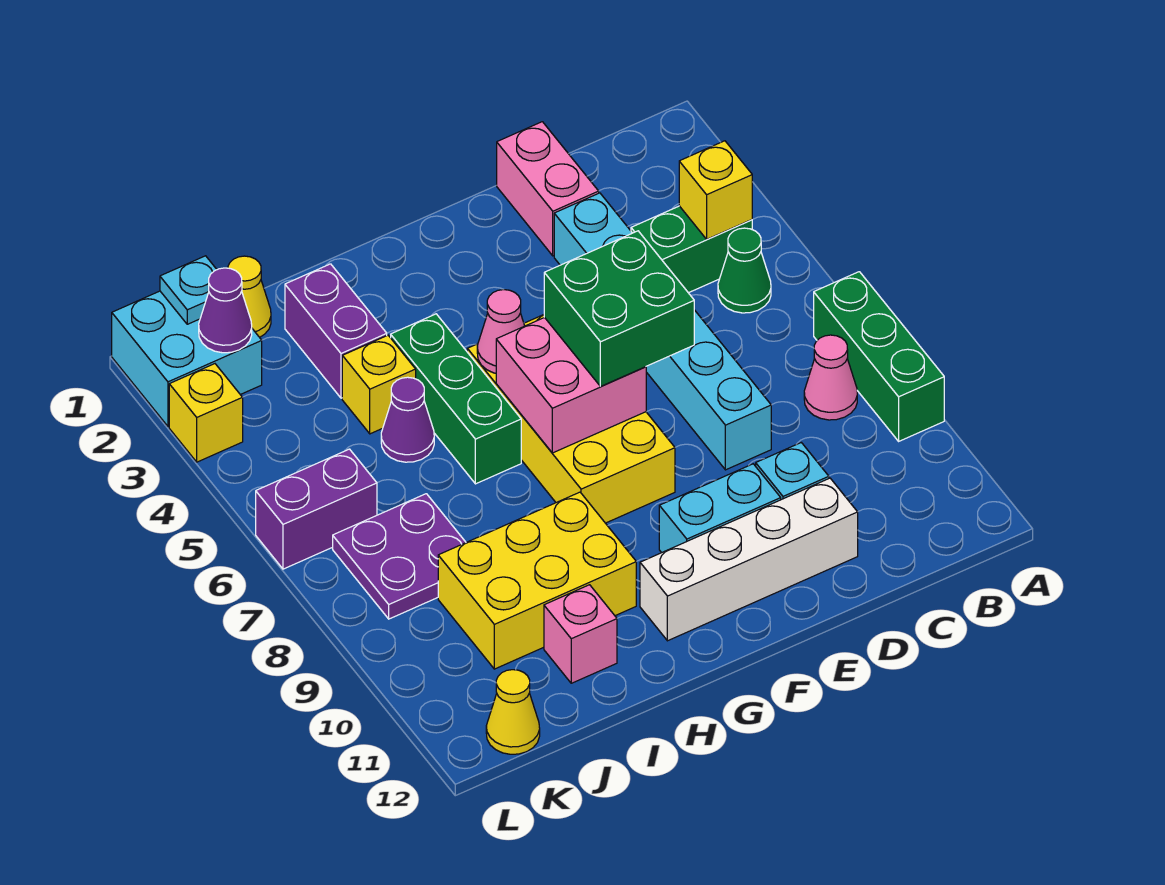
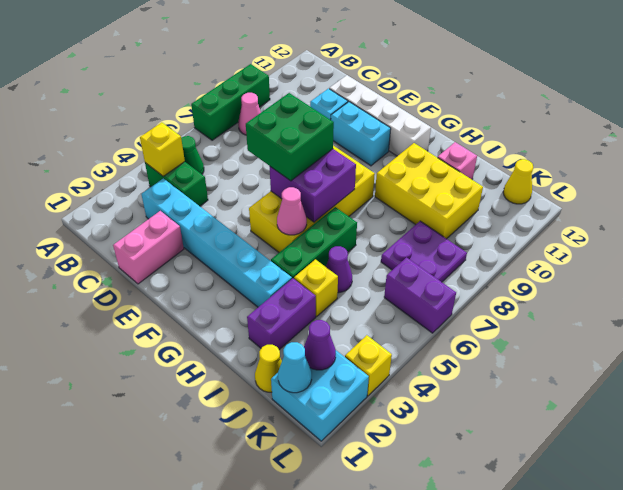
cyan brick D3:D8 level 1 -> cyan brick C3:H3 level 1
pink brick F6:G7 level 2 -> purple brick F6:G7 level 2
cyan plate K1 level 2 -> cyan cone K1 level 2

